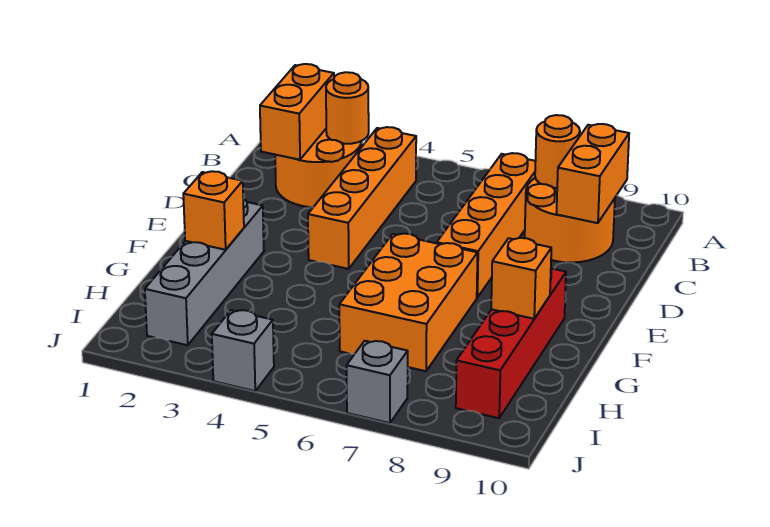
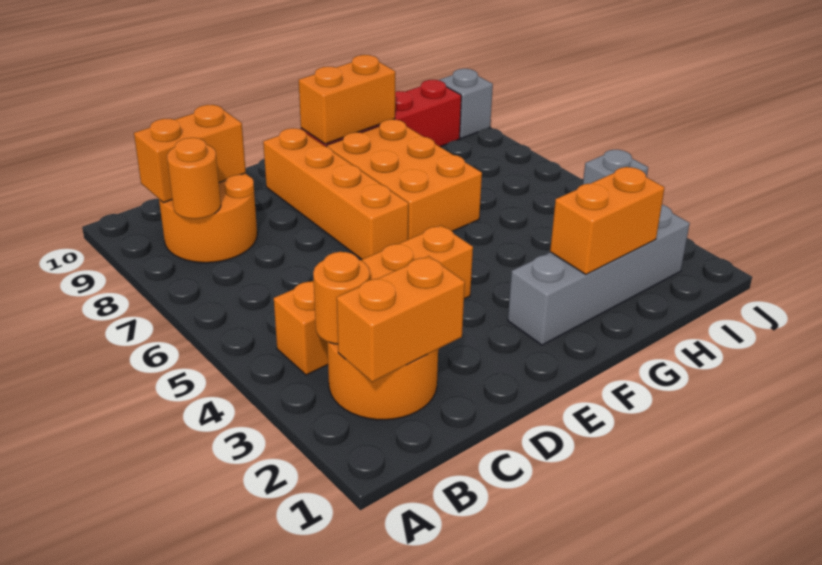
orange brick B7:E7 level 1 -> orange brick E6:E9 level 1
orange brick F6:H7 level 1 -> orange brick F6:G8 level 1
orange brick G2 level 2 -> orange brick G2:H2 level 2
orange brick G9 level 2 -> orange brick F9:G9 level 2
grey brick J7 level 1 -> grey brick J9 level 1

